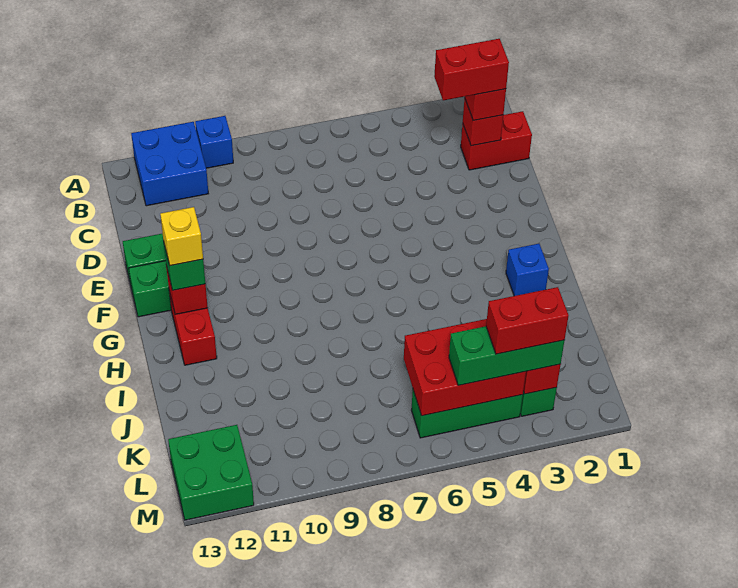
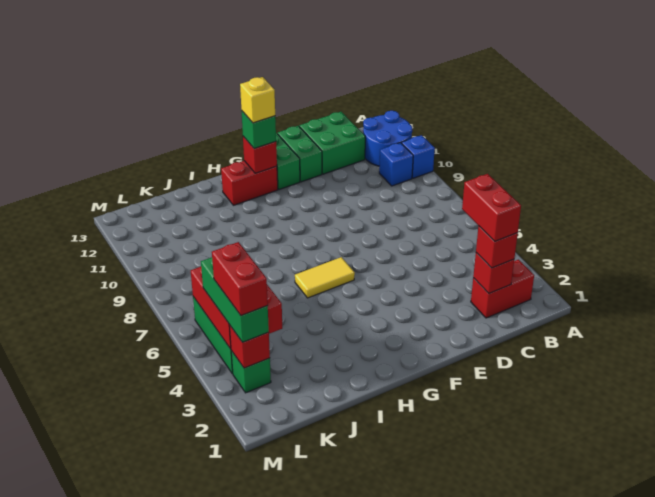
blue brick A11:B12 level 1 -> blue round brick A11:B12 level 1
red brick C1:C2 level 1 -> red brick B2:C2 level 1
none -> yellow tile G6:H6 level 1
blue brick H2 level 1 -> blue brick B10 level 1
green brick L12:M13 level 1 -> green brick C12:D13 level 1

